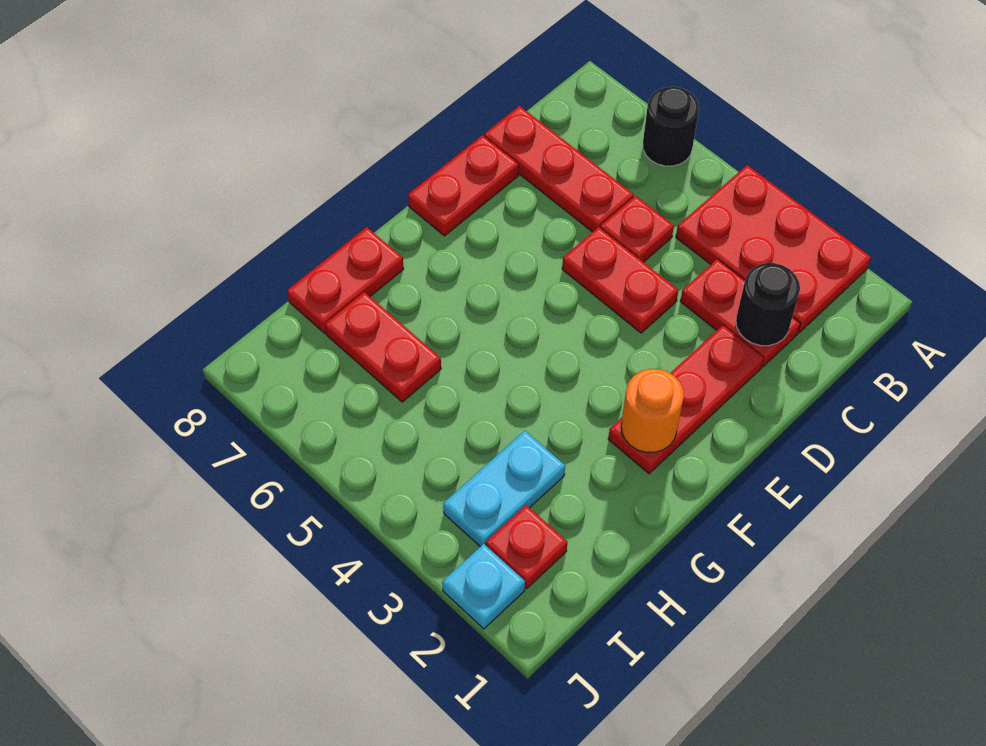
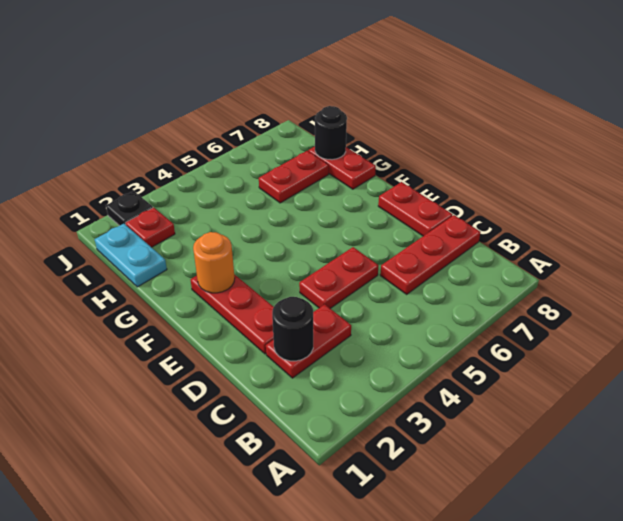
red plate A2:B4 level 1 -> none
black round brick A6 level 1 -> black round brick H8 level 2
red plate C5 level 1 -> none
cyan plate H3:I3 level 1 -> cyan plate H1:I1 level 1
cyan plate J2 level 1 -> black plate J2 level 1

